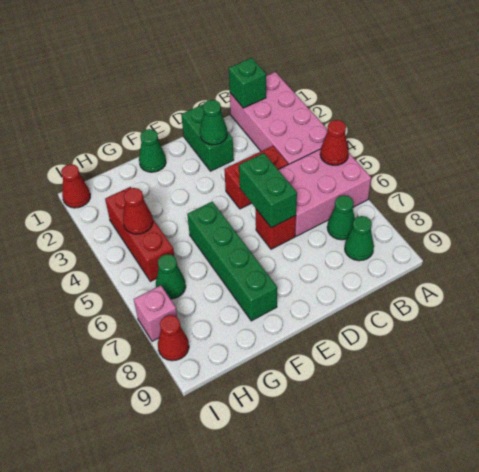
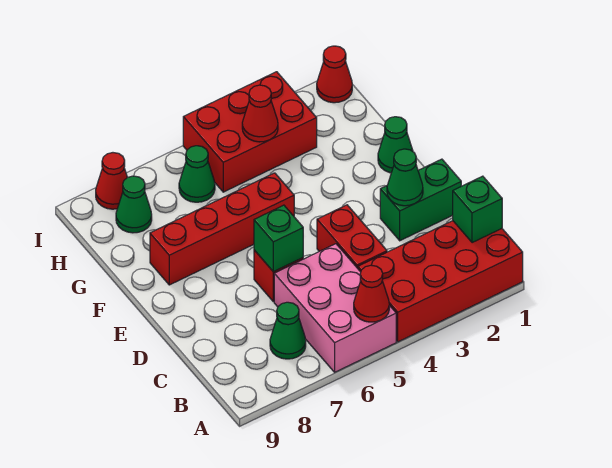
pink brick A1:B4 level 1 -> red brick A1:B4 level 1
green cone B8 level 1 -> green cone H8 level 1
green brick D5:D6 level 2 -> green brick D6 level 2
green brick F5:F8 level 1 -> red brick F5:F8 level 1
red brick H3:H5 level 1 -> red brick H3:I5 level 1
pink brick I7 level 1 -> none

